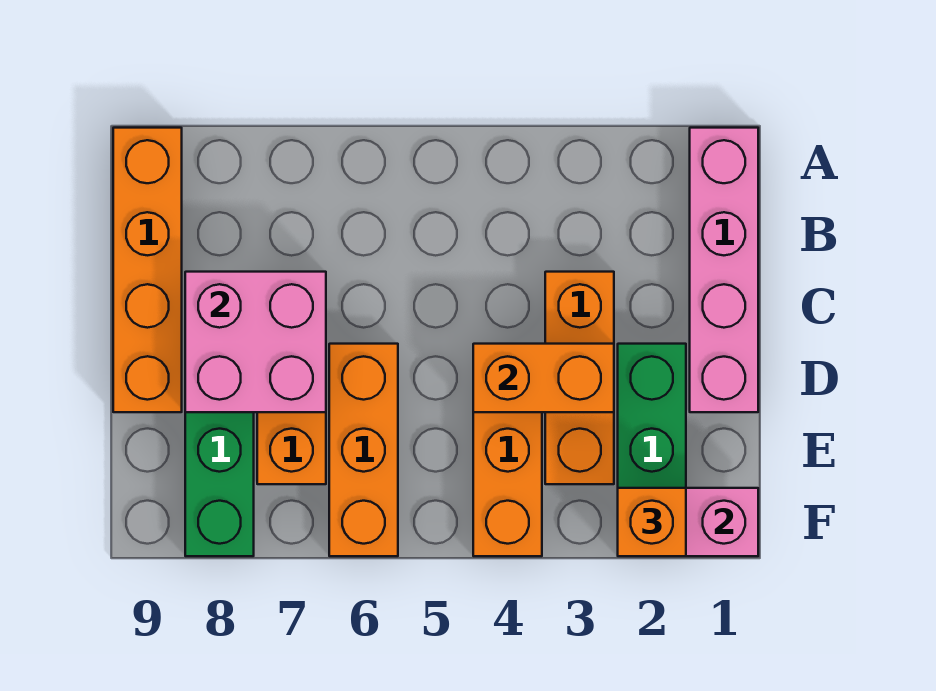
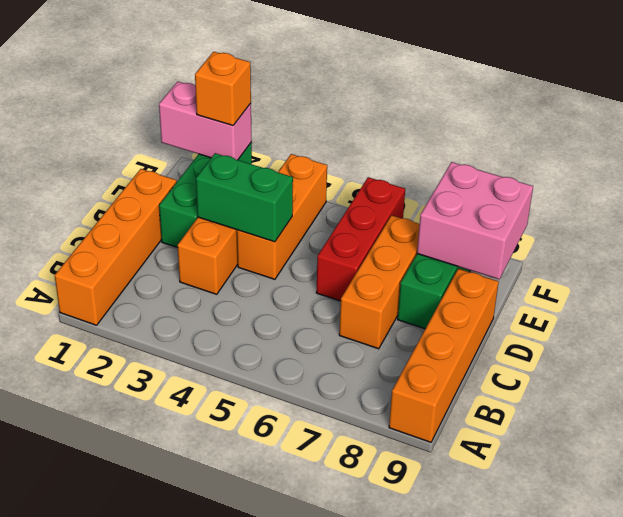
pink brick A1:D1 level 1 -> orange brick A1:D1 level 1
pink brick C7:D8 level 2 -> pink brick E8:F9 level 2
orange brick D3:D4 level 2 -> green brick D3:D4 level 2
orange brick D6:F6 level 1 -> red brick D6:F6 level 1

